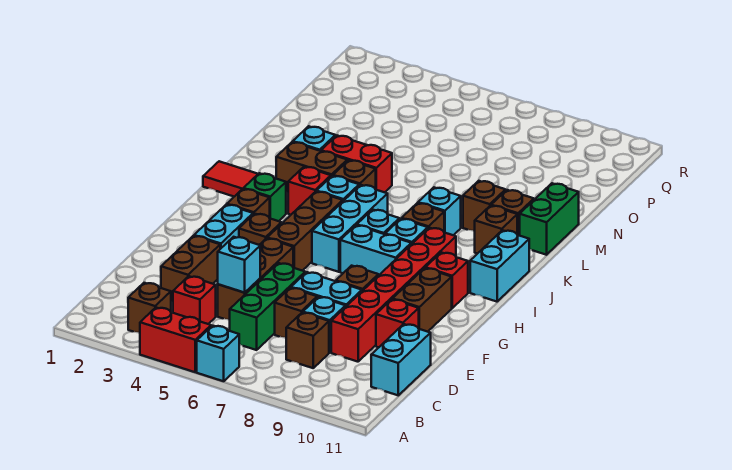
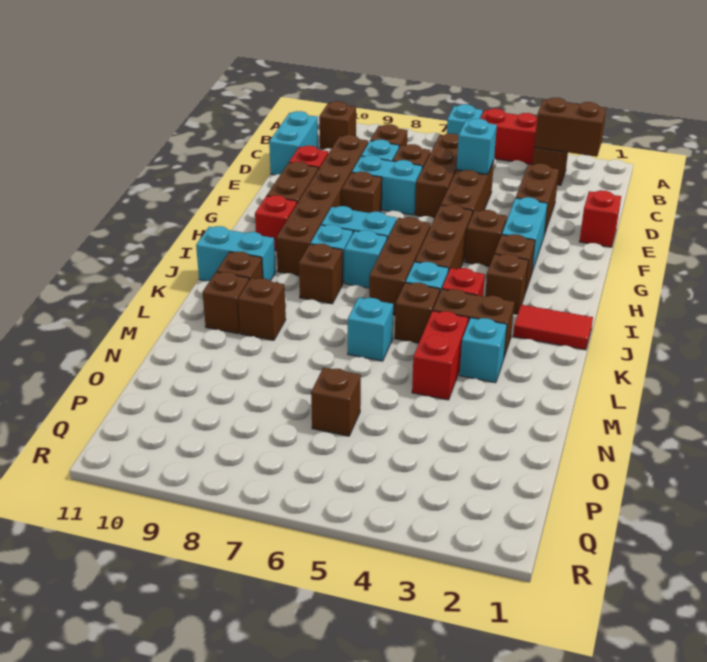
none -> brown brick B2:B3 level 2
none -> brown brick B10 level 1
red brick C4 level 1 -> red brick E1 level 1
green brick C6:E6 level 1 -> brown brick C6:E6 level 1
red brick D9:I9 level 1 -> brown brick D9:I9 level 1
cyan brick H6:J6 level 1 -> brown brick H6:J6 level 1
green brick I3 level 1 -> brown brick I3 level 1
cyan brick I11:J11 level 1 -> cyan brick J10:J11 level 1
cyan brick K8 level 1 -> cyan brick L6 level 1
red brick L4:L5 level 1 -> red brick L4:M4 level 1
green brick L11:M11 level 1 -> none
none -> brown brick O6 level 1

